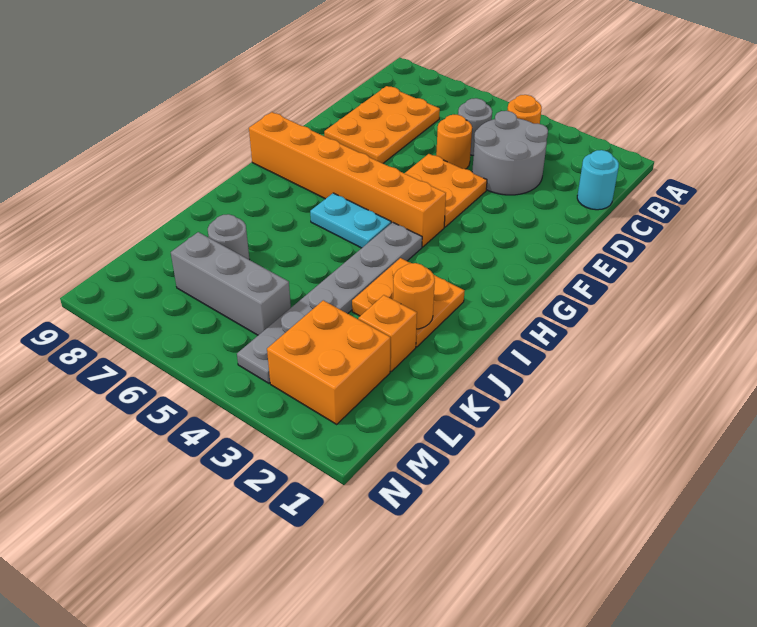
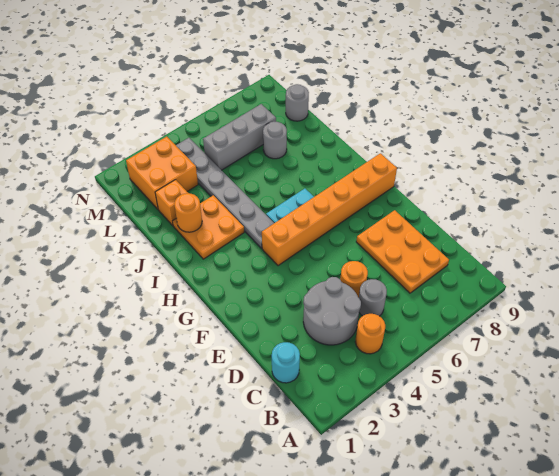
orange plate E4:F5 level 1 -> none
none -> grey round brick L9 level 1

